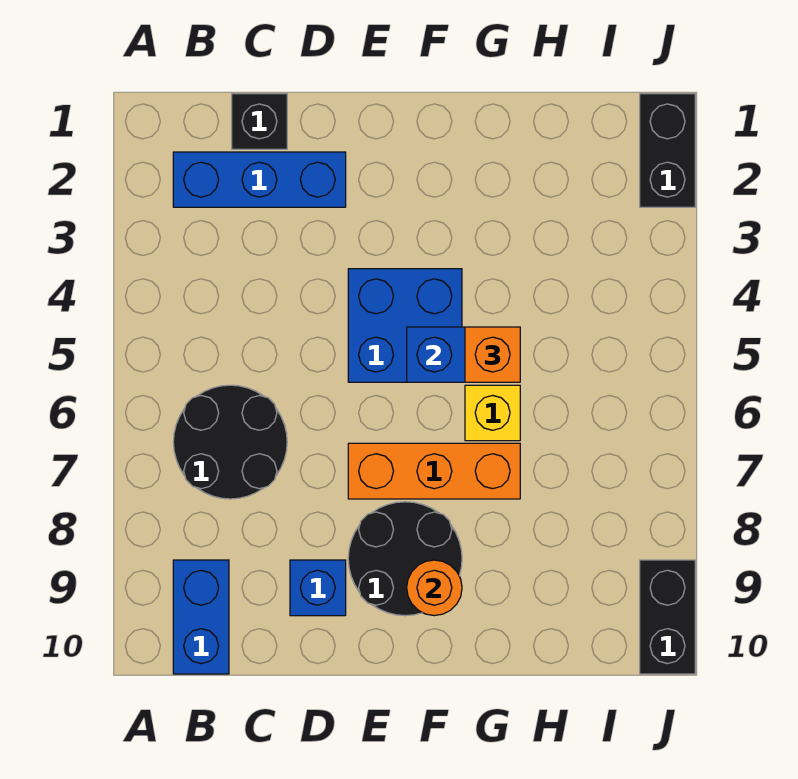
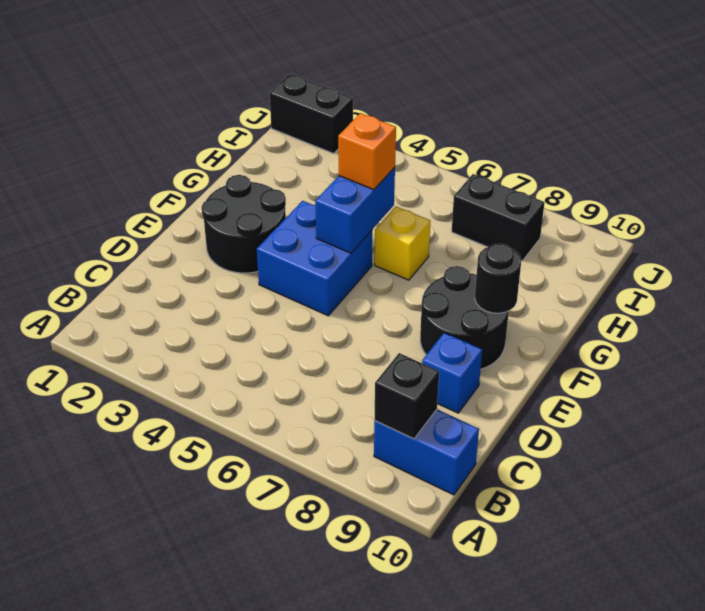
blue brick B2:D2 level 1 -> none
black round brick B6:C7 level 1 -> black round brick E2:F3 level 1
black brick C1 level 1 -> black brick B9 level 2
orange brick E7:G7 level 1 -> none
orange round brick F9 level 2 -> black round brick F9 level 2
black brick J9:J10 level 1 -> black brick I7:I8 level 1

